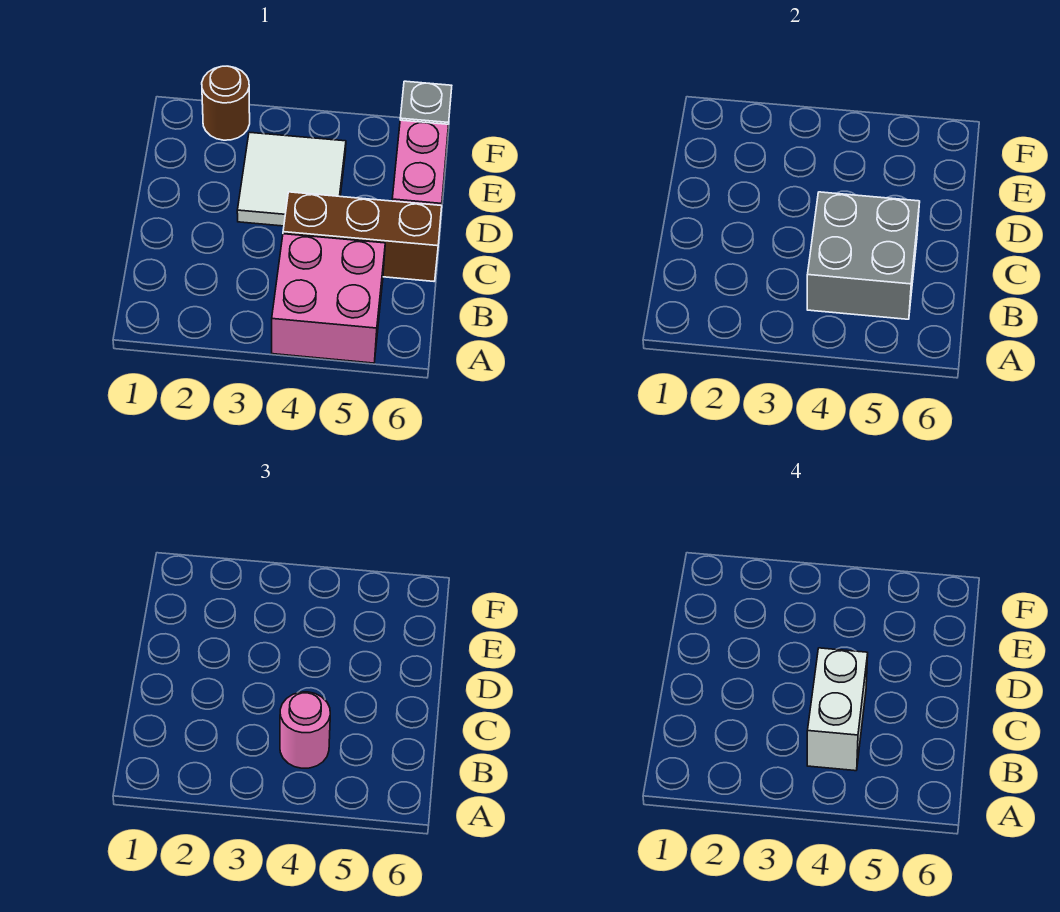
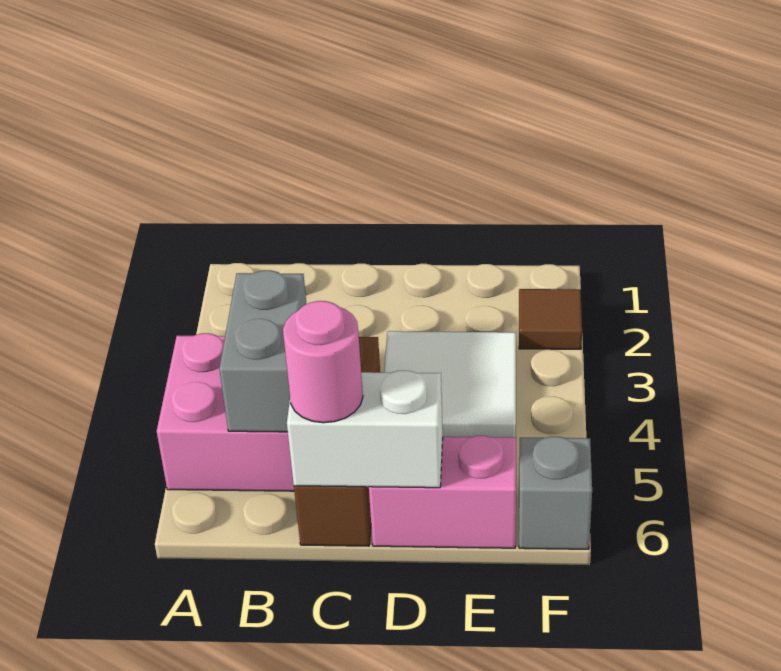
grey brick B4:C5 level 2 -> grey brick B4:B5 level 2
pink round brick B4 level 3 -> pink round brick C6 level 3
white brick B4:C4 level 4 -> white brick C6:D6 level 2
brown round brick F2 level 1 -> brown tile F2 level 1

